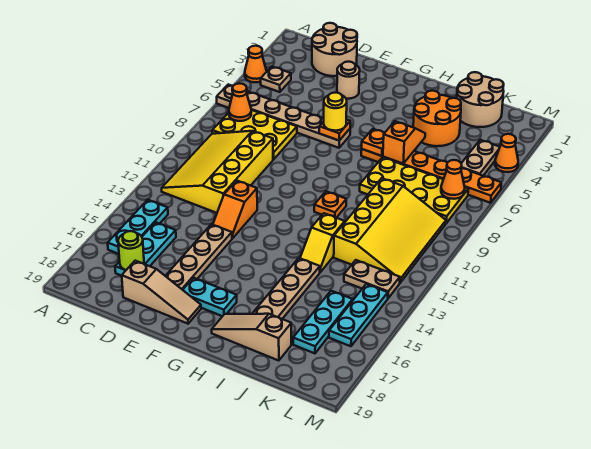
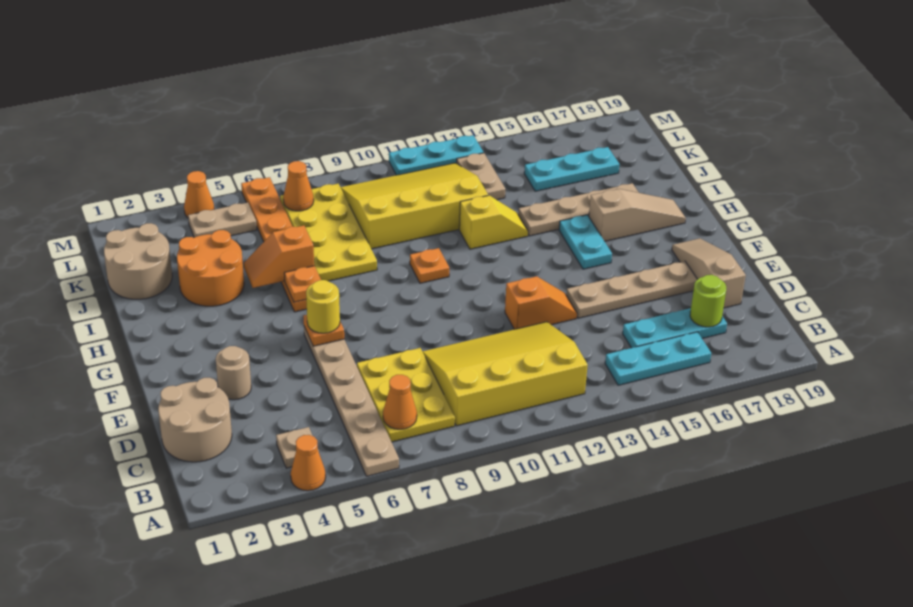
yellow slope B9:D12 level 1 top D -> yellow slope B9:D12 level 1 top B
cyan plate F17:G17 level 1 -> cyan plate G15:H15 level 1
tan slope H18:J18 level 1 top J -> tan slope H16:H18 level 1 top 16
cyan plate L14:L16 level 1 -> cyan plate M11:M13 level 1

